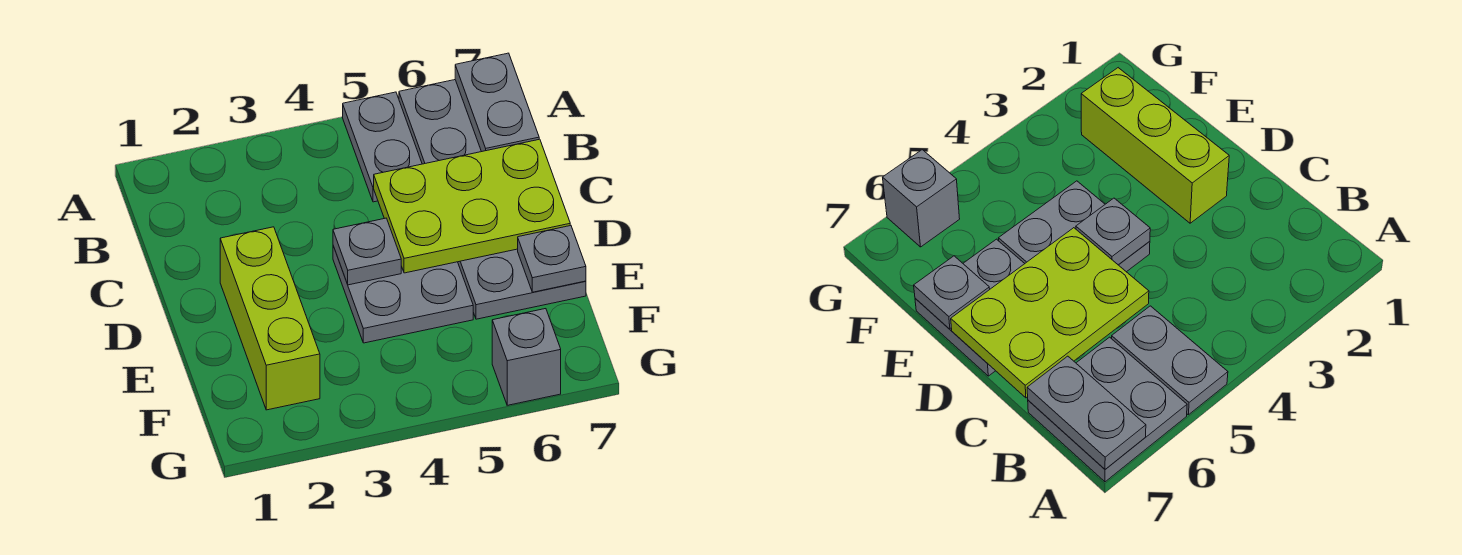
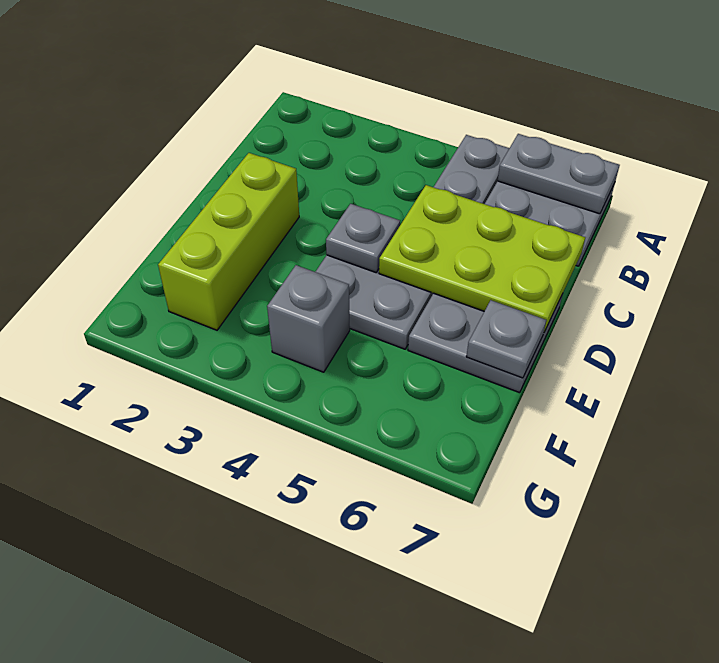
grey plate A7:B7 level 2 -> grey plate A6:A7 level 2
grey brick G6 level 1 -> grey brick F4 level 1

